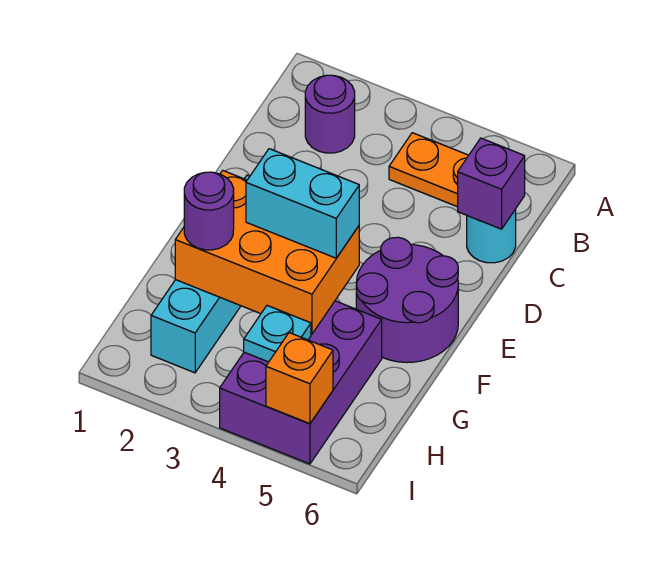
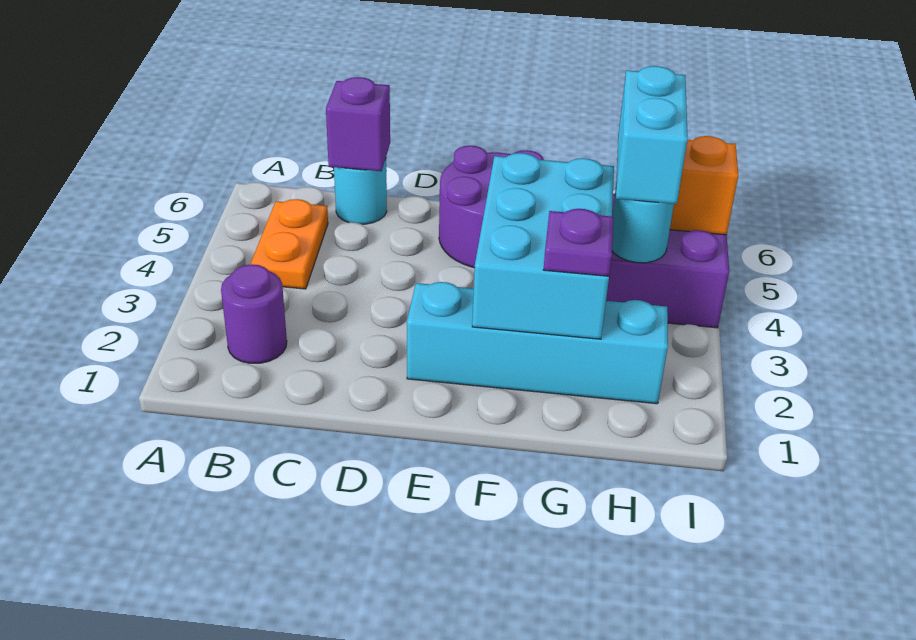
orange brick F2:G4 level 2 -> cyan brick F2:G4 level 2
cyan brick F3:F4 level 3 -> cyan brick H4:H5 level 3
purple round brick G2 level 3 -> purple plate G2 level 3
cyan plate H4 level 2 -> cyan round brick H4 level 2

